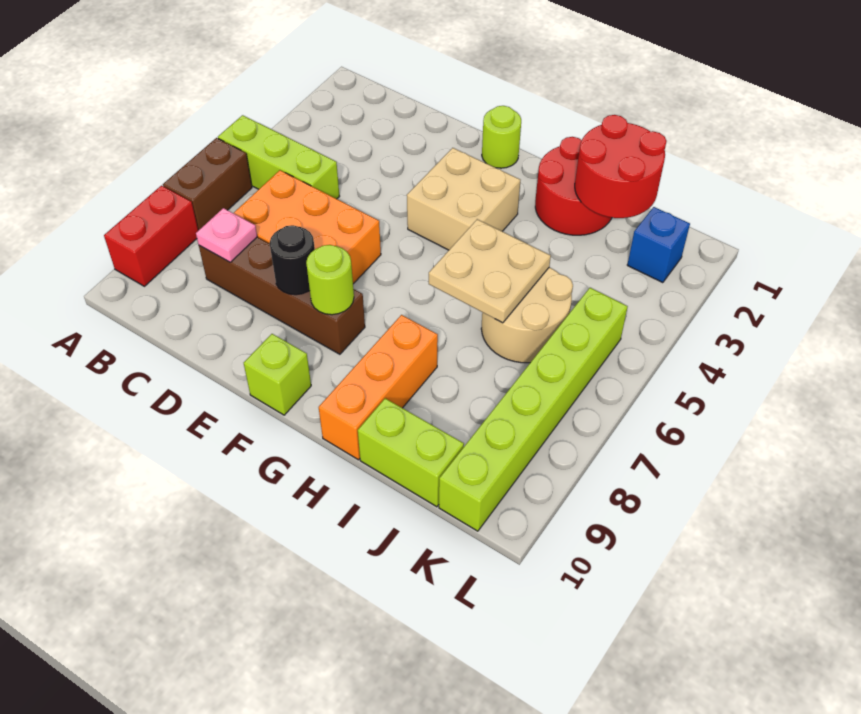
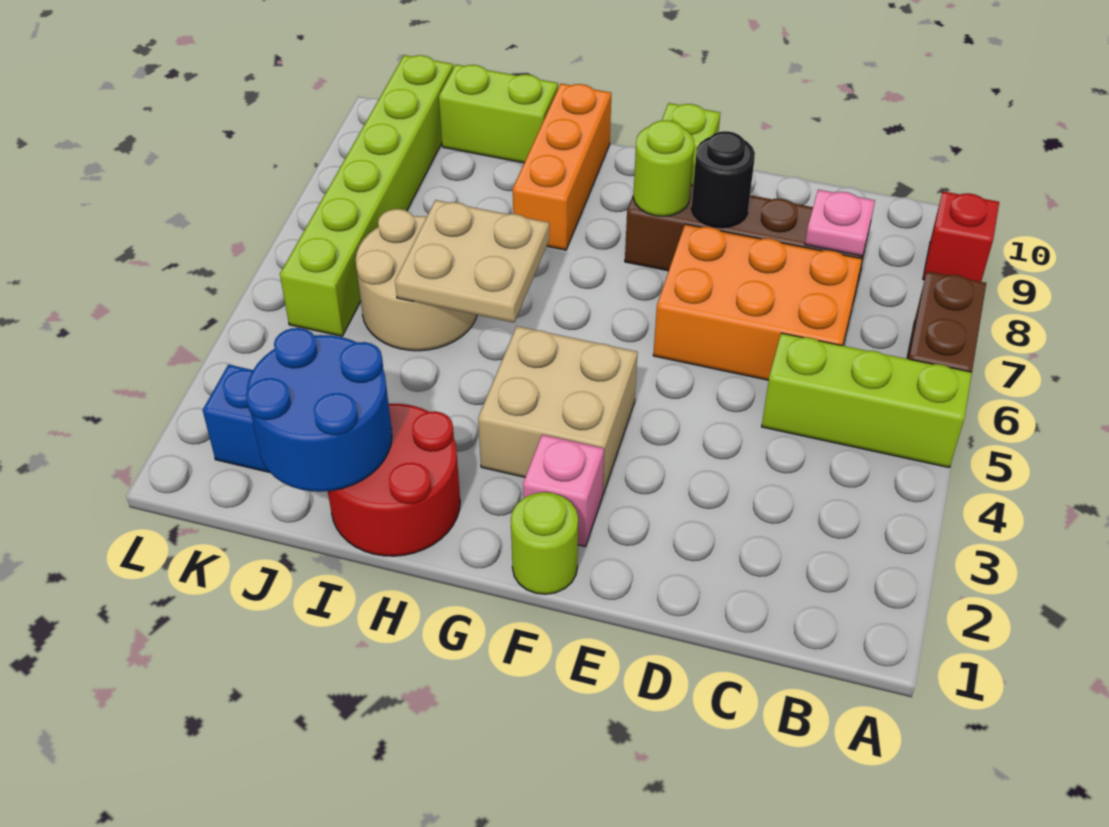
red brick A8:A9 level 1 -> red brick A9 level 1
none -> pink brick F2 level 1
red round brick I1:J2 level 2 -> blue round brick I1:J2 level 2

